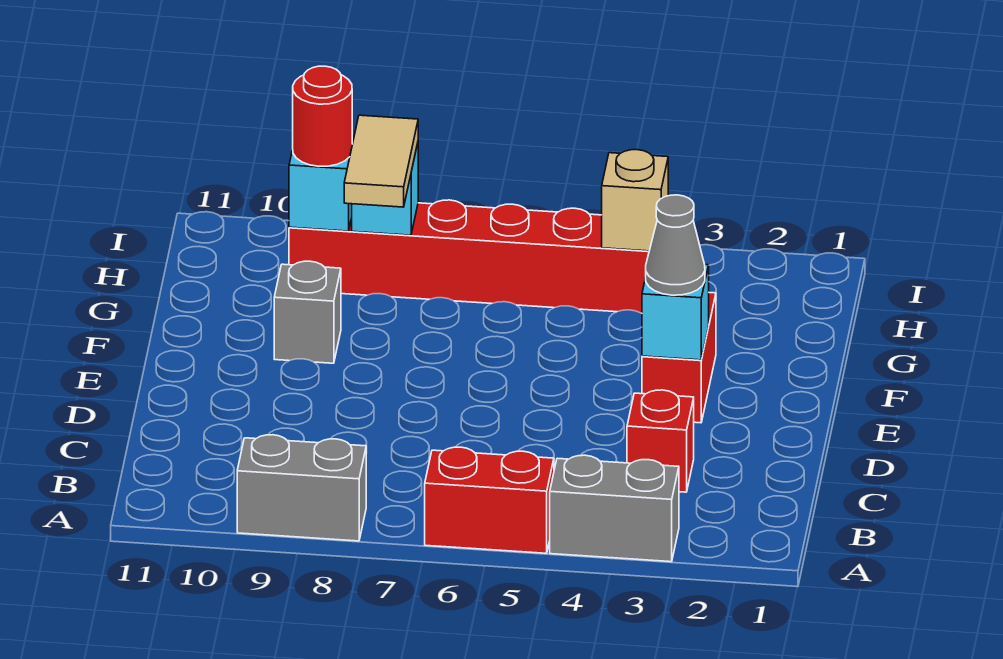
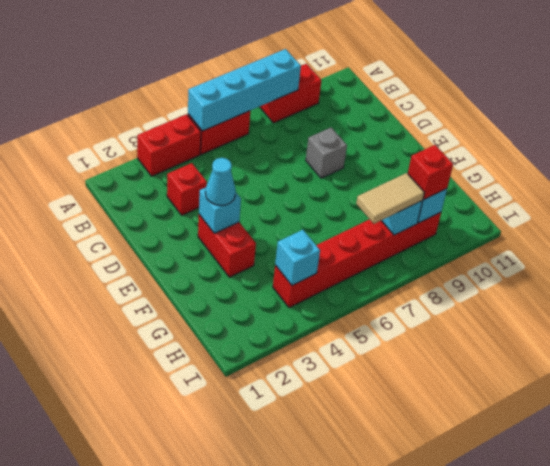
grey brick A3:A4 level 1 -> red brick A3:A4 level 1
none -> cyan brick A5:A8 level 2
grey brick A8:A9 level 1 -> red brick A8:A9 level 1
grey cone E3 level 3 -> cyan cone E3 level 3
grey brick F9 level 1 -> grey brick D8 level 1
tan tile G8:H8 level 3 -> tan tile H7:H8 level 3
tan brick H4 level 2 -> cyan brick H4 level 2
red round brick H9 level 3 -> red brick H9 level 3

